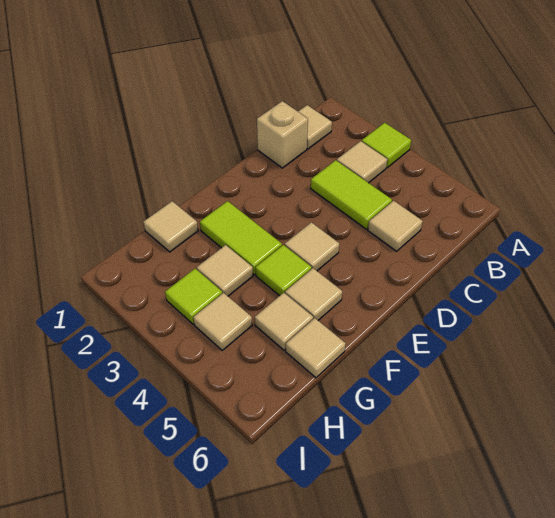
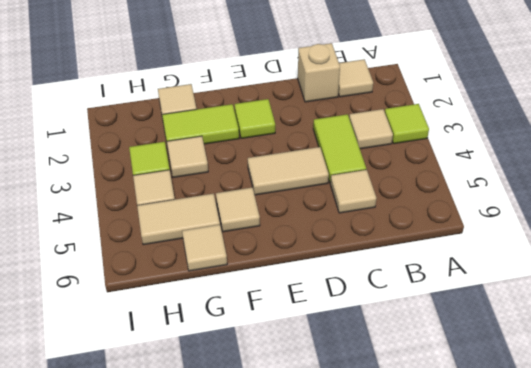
tan tile E4 level 1 -> tan tile D4:E4 level 1
lime tile F2:F3 level 1 -> lime tile F2:G2 level 1
lime tile F4 level 1 -> lime tile E2 level 1
tan tile G5 level 1 -> tan tile G5:H5 level 1

